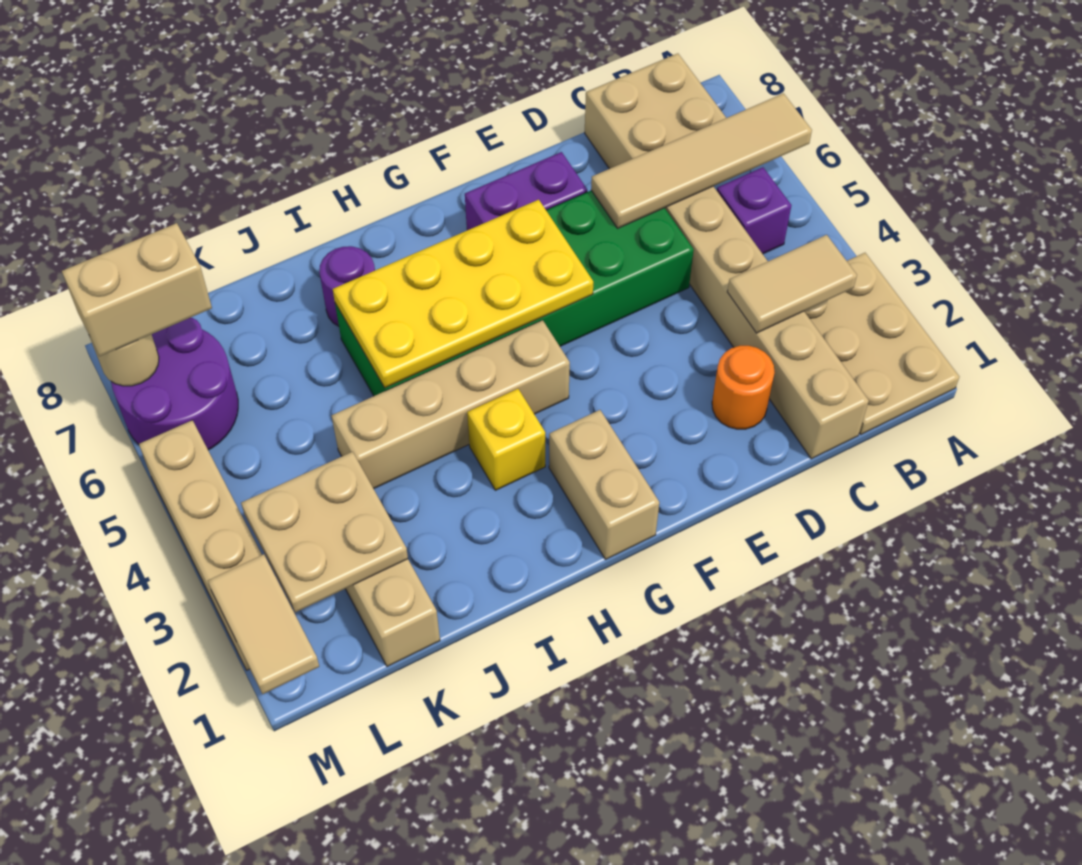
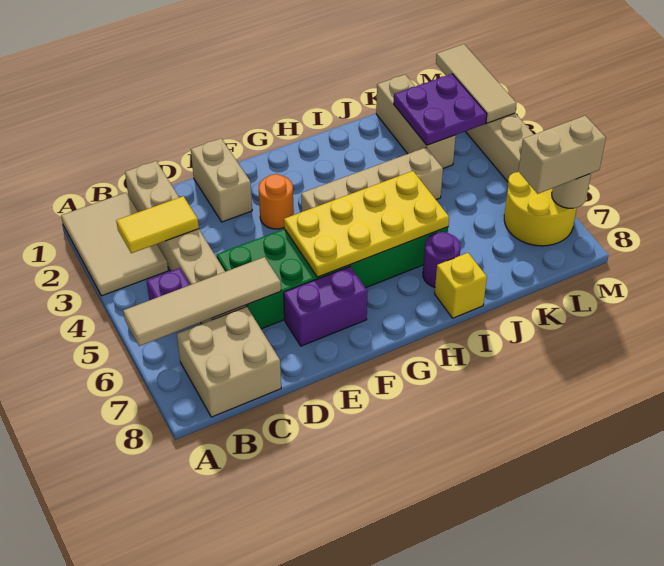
tan plate A1:B3 level 1 -> tan tile A1:B3 level 1
tan tile B3:C3 level 2 -> yellow tile B3:C3 level 2
orange round brick D2 level 1 -> orange round brick F3 level 1
tan brick G1:G2 level 1 -> tan brick E1:E2 level 1
yellow brick H3 level 1 -> yellow brick I8 level 1
tan plate K2:L3 level 2 -> purple plate K2:L3 level 2
purple round brick L6:M7 level 1 -> yellow round brick L6:M7 level 1
tan tile M1:M2 level 2 -> tan tile M1:M3 level 2

